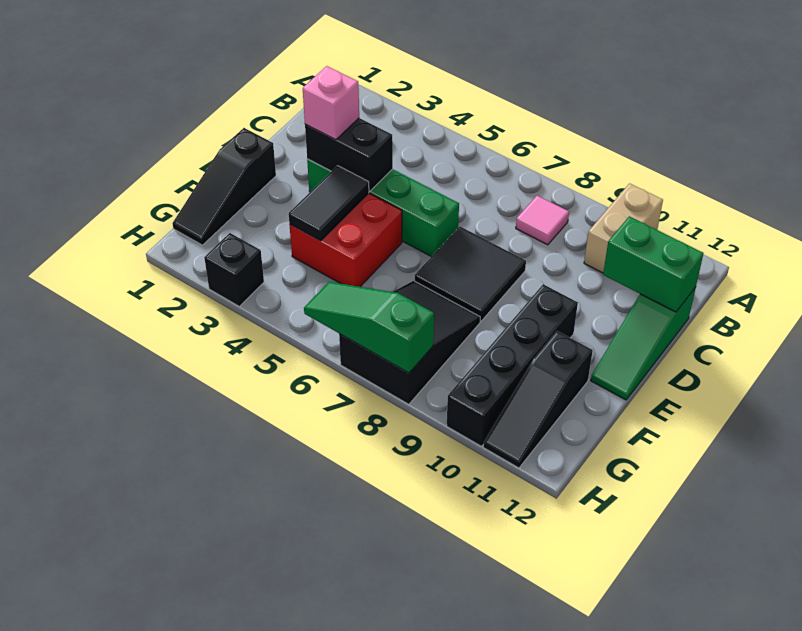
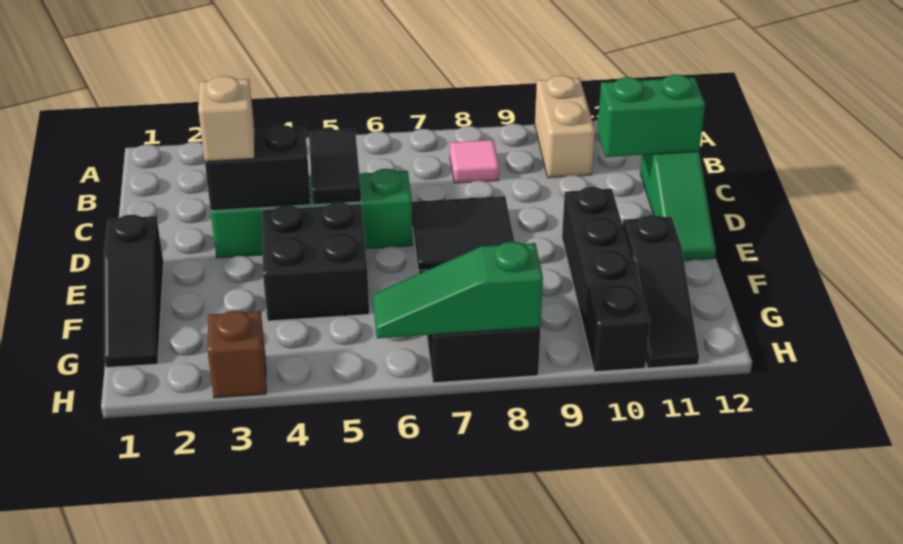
pink brick D3 level 3 -> tan brick D3 level 3
red brick E4:F5 level 1 -> black brick E4:F5 level 1
black tile E4:F4 level 2 -> black tile C5:D5 level 2
black brick H3 level 1 -> brown brick H3 level 1

